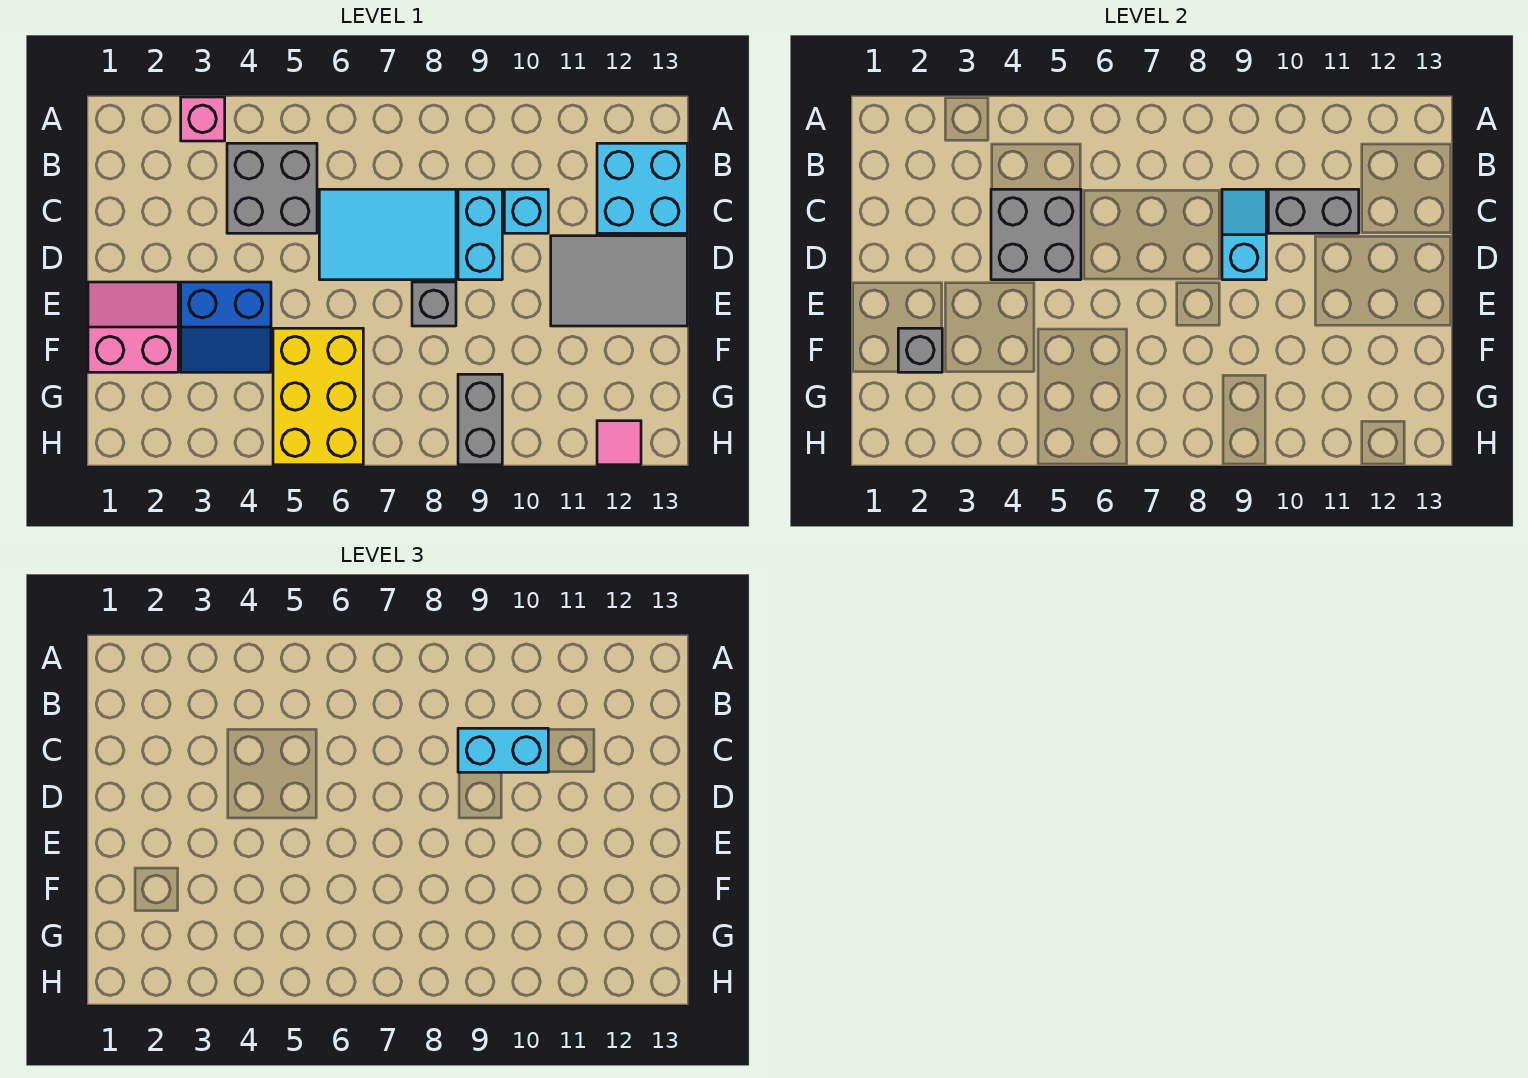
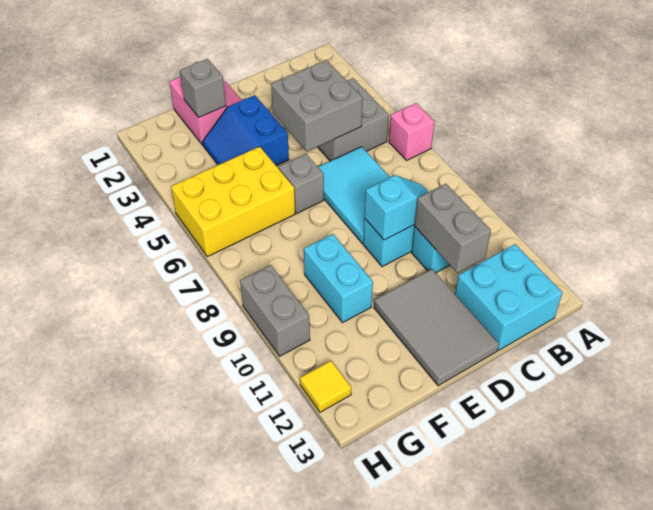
pink brick A3 level 1 -> pink brick A6 level 1
cyan brick C9:C10 level 3 -> cyan brick F9:F10 level 1
grey brick E8 level 1 -> grey brick E6 level 1
grey brick G9:H9 level 1 -> grey brick H9:H10 level 1
pink tile H12 level 1 -> yellow tile H12 level 1

